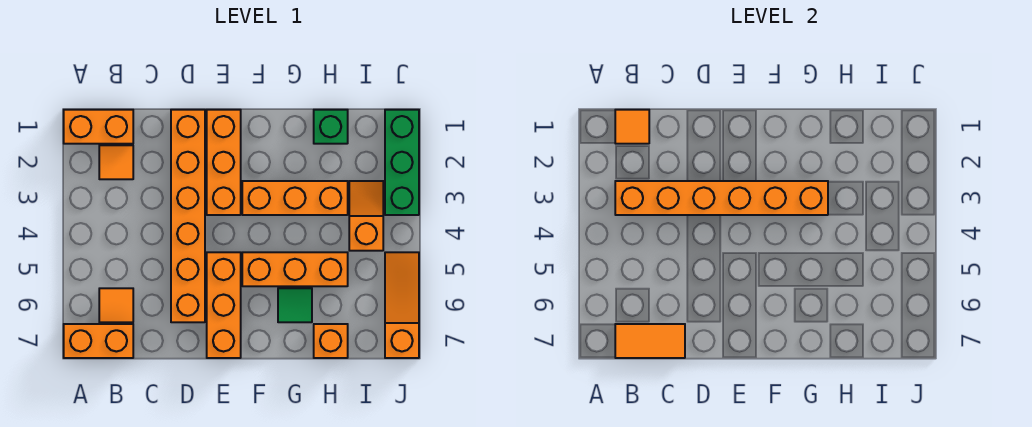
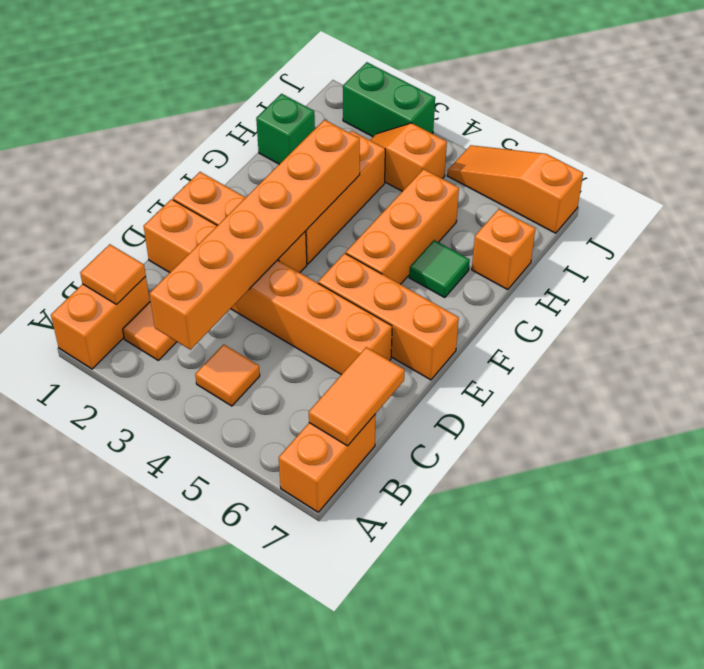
orange tile B6 level 1 -> orange tile B4 level 1
green brick J1:J3 level 1 -> green brick J2:J3 level 1

